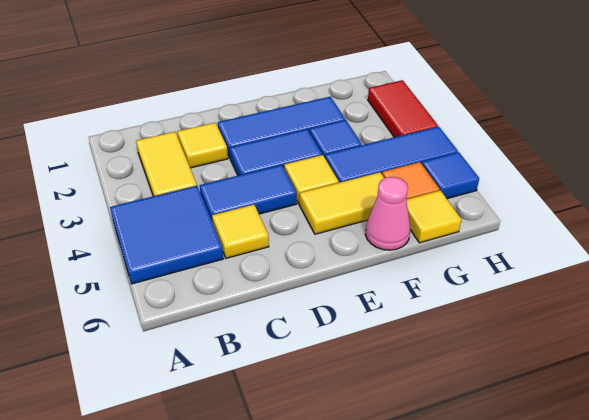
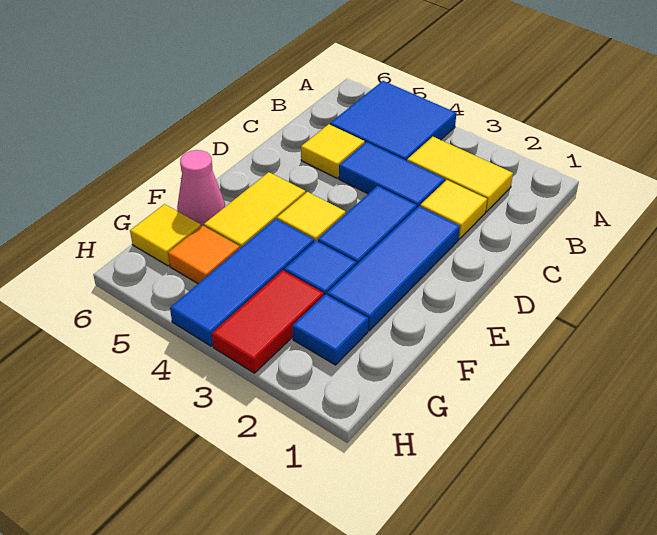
blue tile C4:D4 level 1 -> blue tile C3:C4 level 1
red tile H2:H3 level 1 -> red tile G3:H3 level 1
blue tile H5 level 1 -> blue tile G2 level 1

